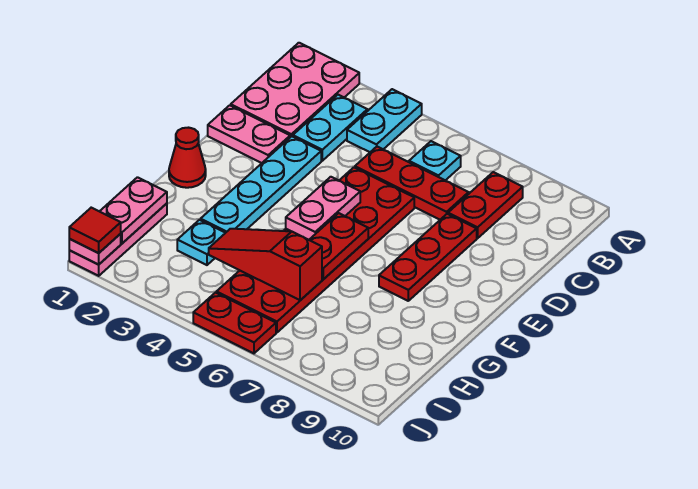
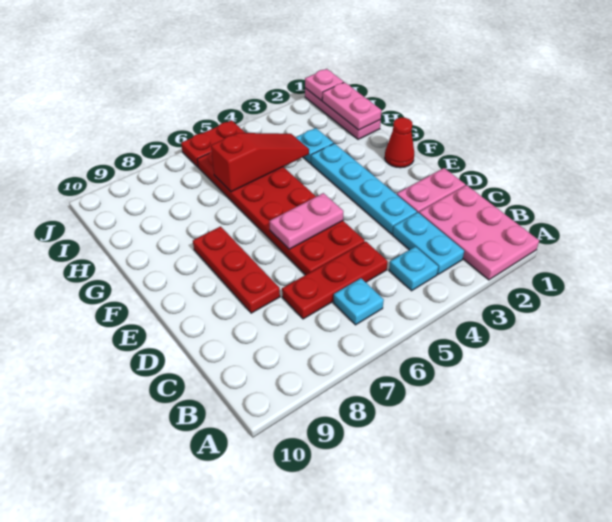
cyan plate A4:B4 level 1 -> cyan plate B4 level 1
red plate B8:C8 level 1 -> none
pink plate E5:F5 level 2 -> pink plate E5:E6 level 2
red plate F6:G6 level 2 -> none
red tile J1 level 3 -> none

